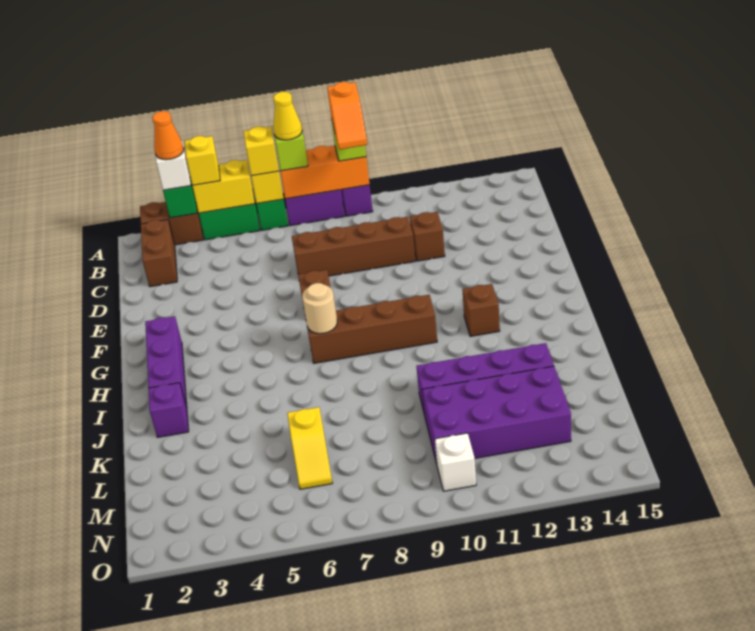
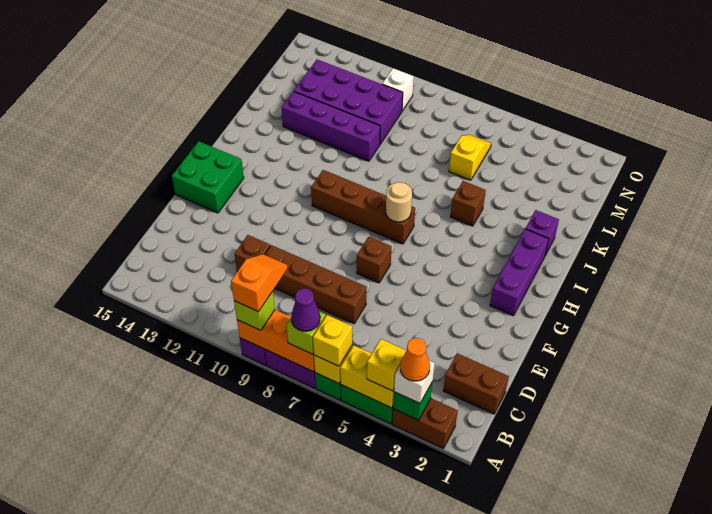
yellow cone A7 level 4 -> purple cone A7 level 4
brown brick B2:C2 level 1 -> brown brick C1:C2 level 1
none -> green brick F14:G15 level 1
brown brick H12 level 1 -> brown brick J5 level 1

